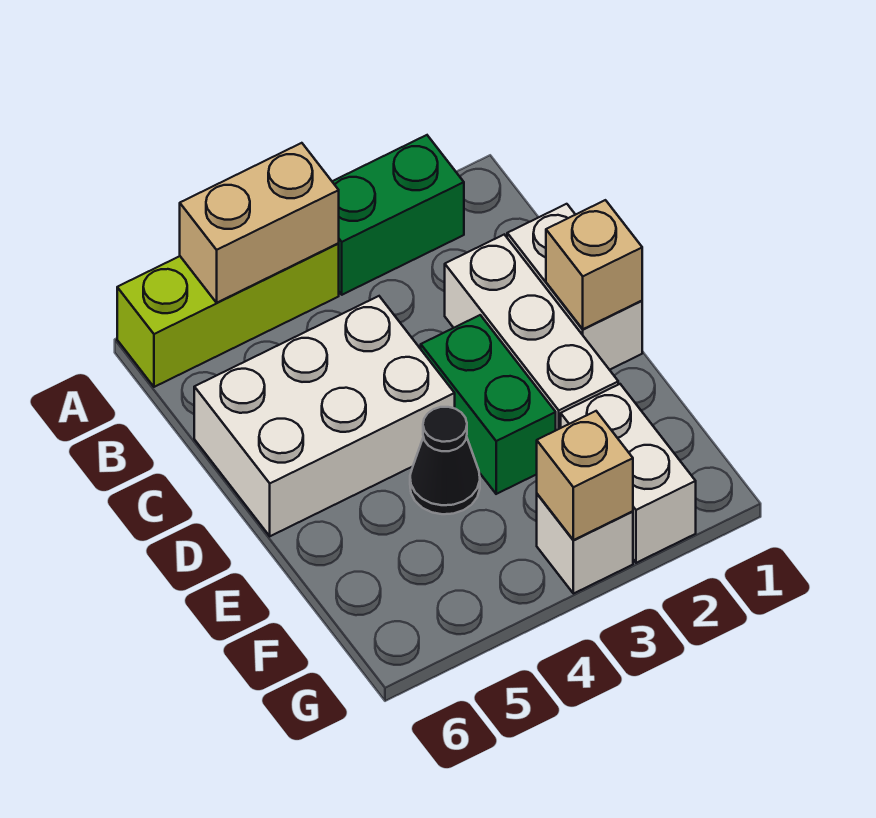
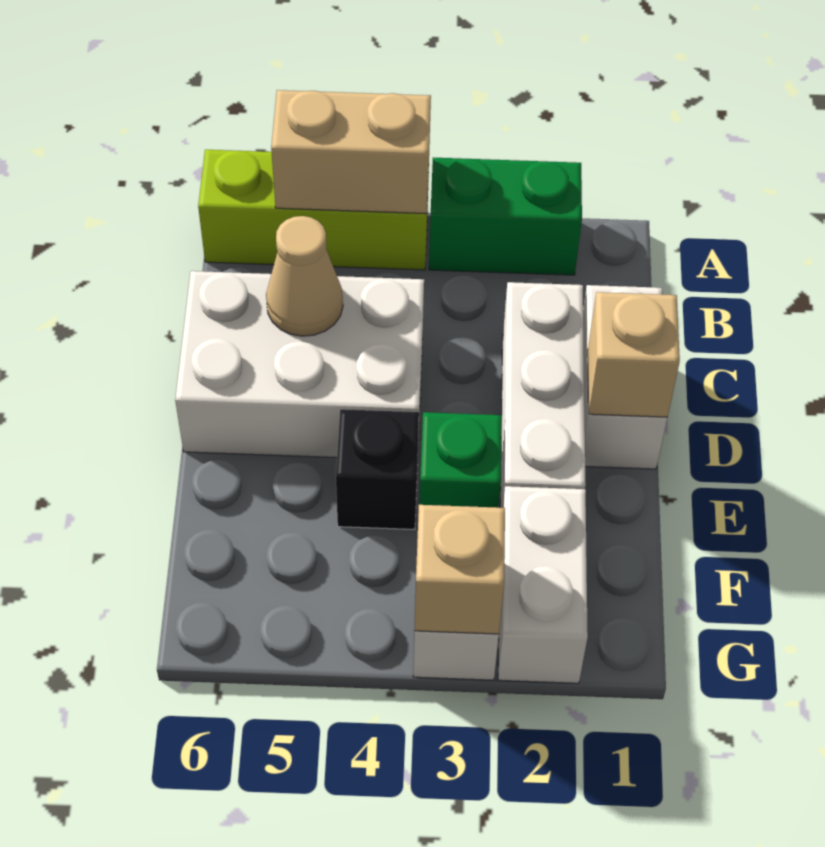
none -> tan cone C5 level 2
green brick D3:E3 level 1 -> green brick E3 level 1
black cone E4 level 1 -> black brick E4 level 1

